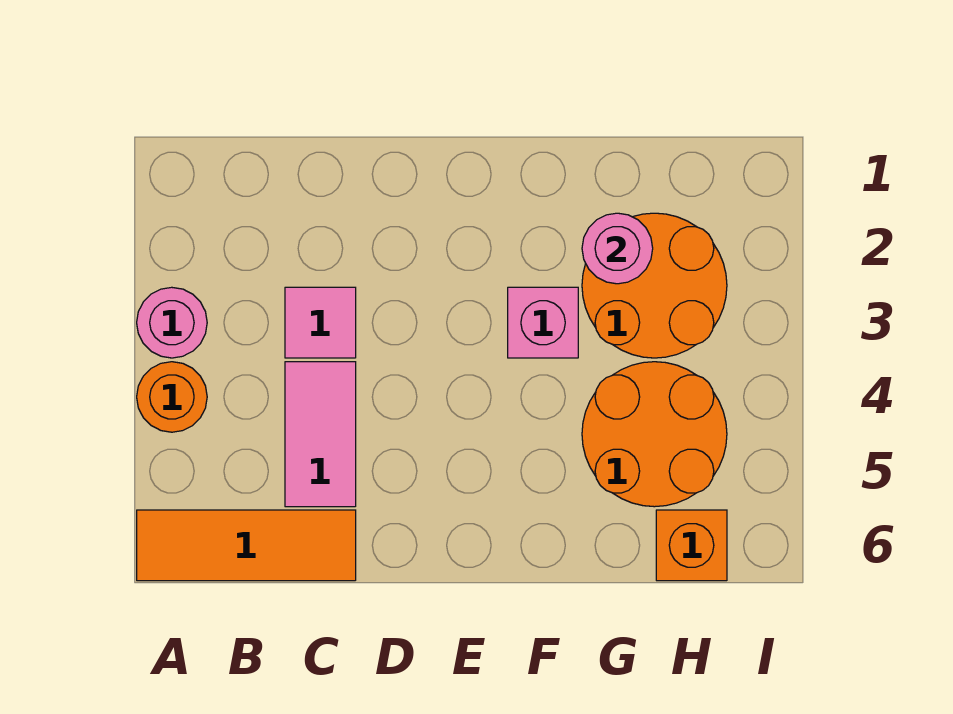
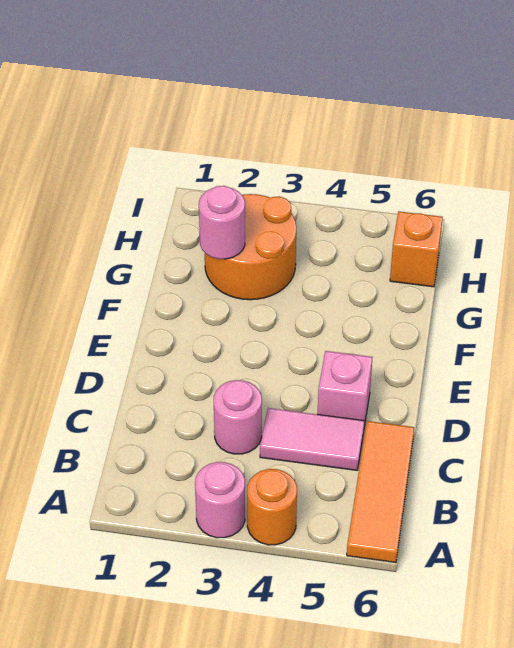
pink tile C3 level 1 -> pink round brick C3 level 1
pink brick F3 level 1 -> pink brick D5 level 1
orange round brick G4:H5 level 1 -> none

